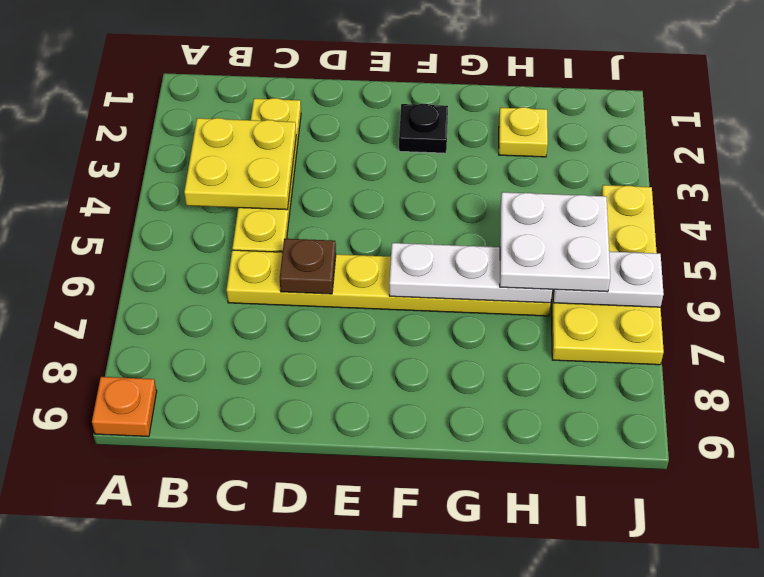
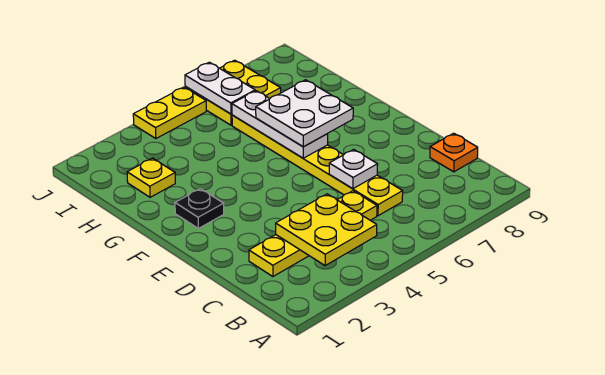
orange plate A9 level 1 -> orange plate C9 level 1
brown plate D6 level 2 -> white plate D6 level 2
white plate H5:I6 level 3 -> white plate F6:G7 level 3

